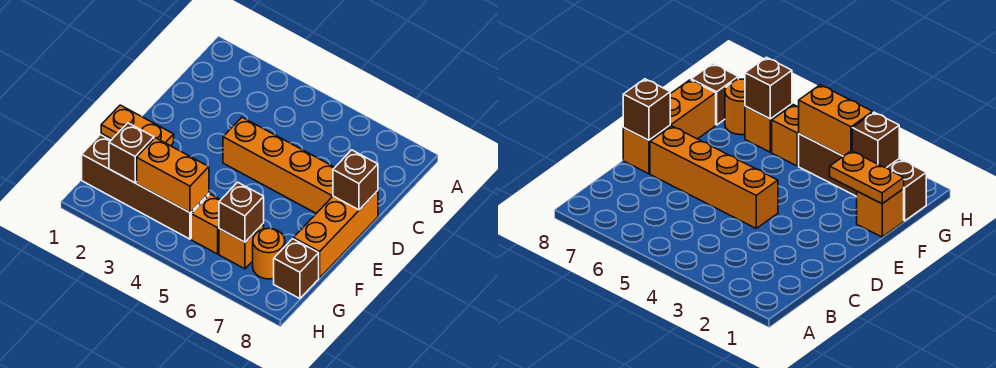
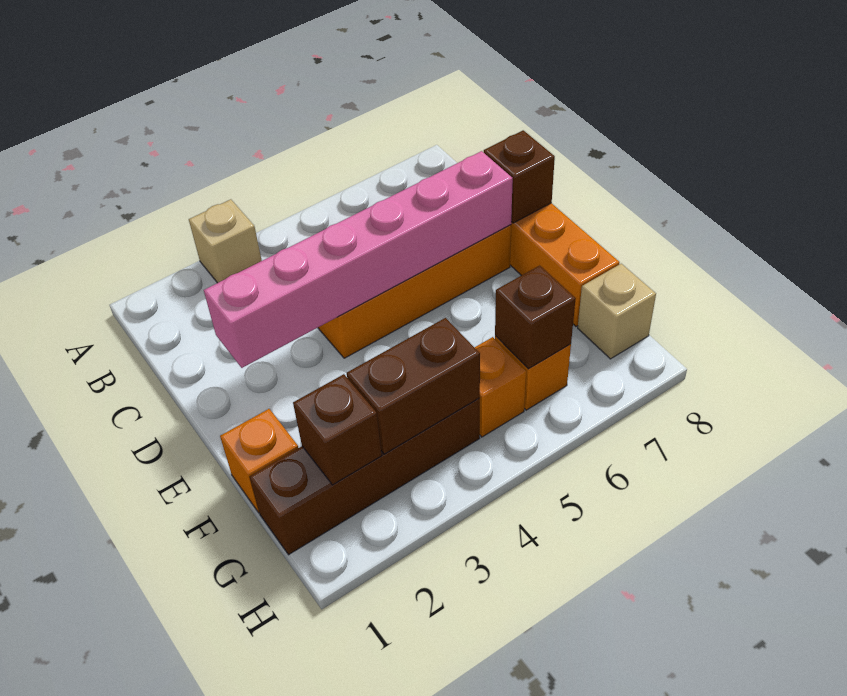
none -> tan brick A3 level 1
none -> pink brick D2:D7 level 2
orange plate F1:F2 level 2 -> none
orange brick G3:G4 level 2 -> brown brick G3:G4 level 2
orange round brick G7 level 1 -> none
brown brick G8 level 1 -> tan brick G8 level 1

